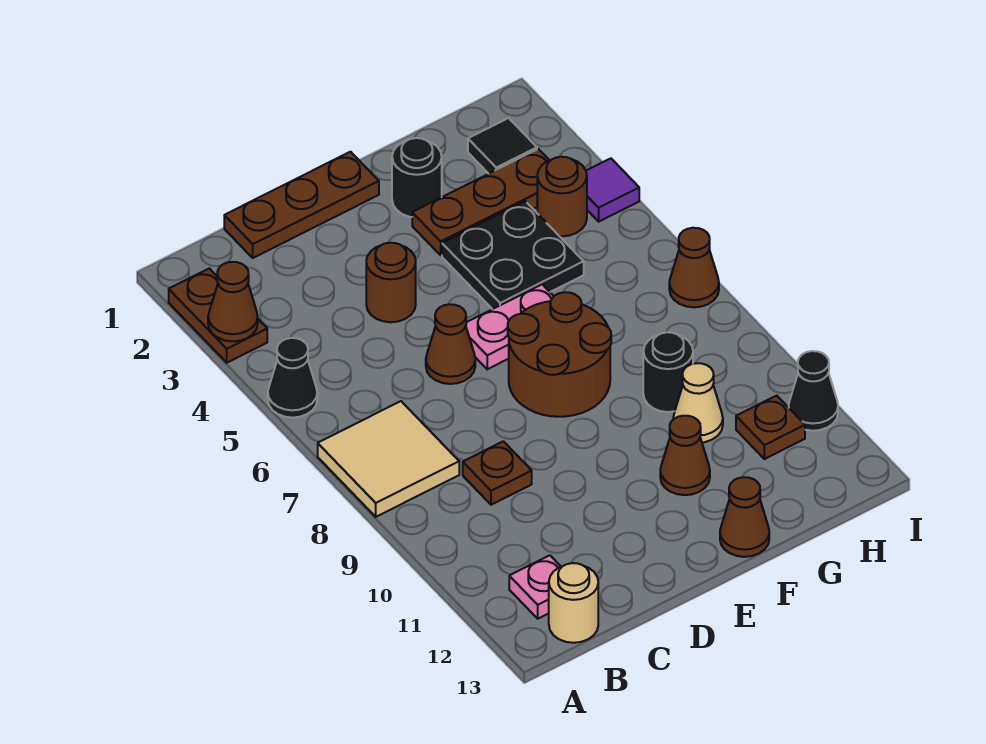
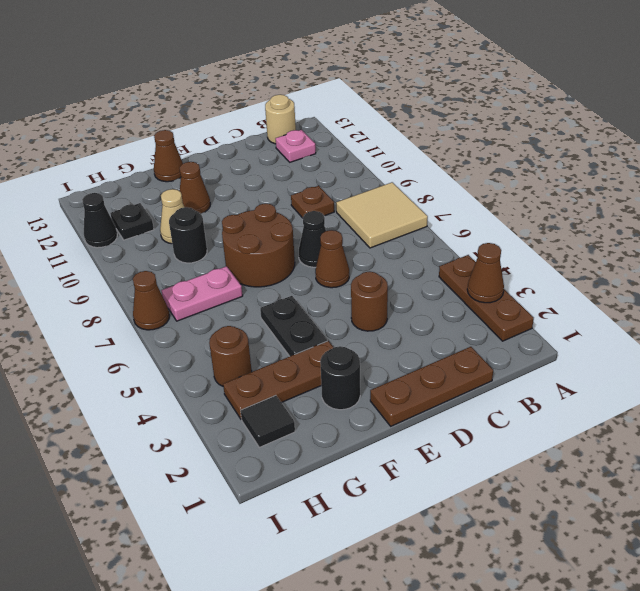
brown plate A2:A3 level 1 -> brown plate A2:A4 level 1
black cone A5 level 1 -> black cone D7 level 1
pink plate E6:F6 level 1 -> pink plate G7:H7 level 1
black plate F4:G5 level 1 -> black plate F4:F5 level 1
brown plate H11 level 1 -> black plate H11 level 1
purple tile I4 level 1 -> none

